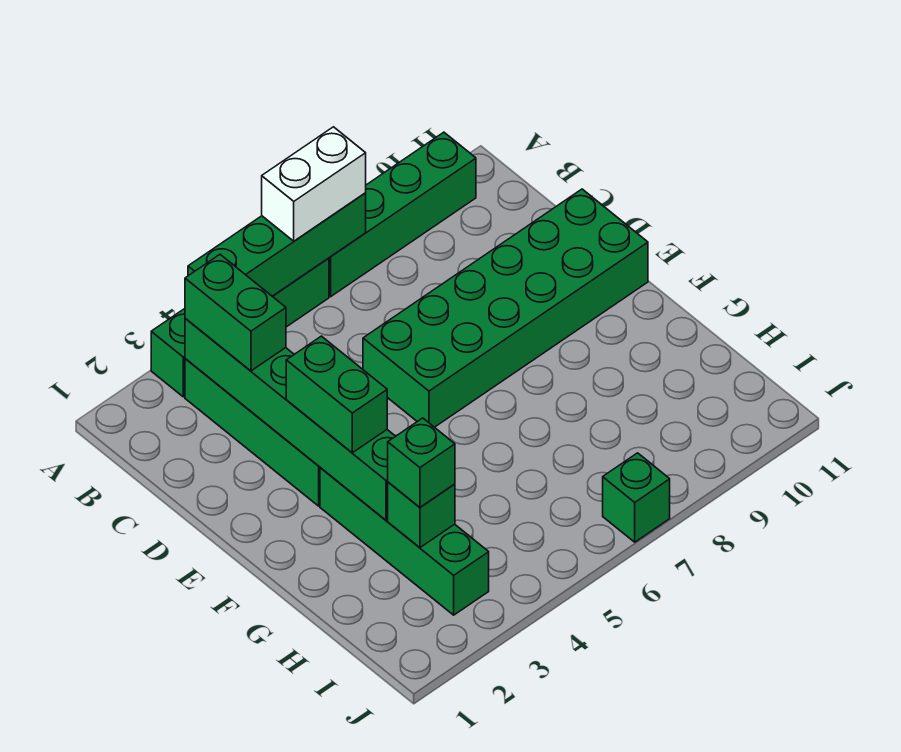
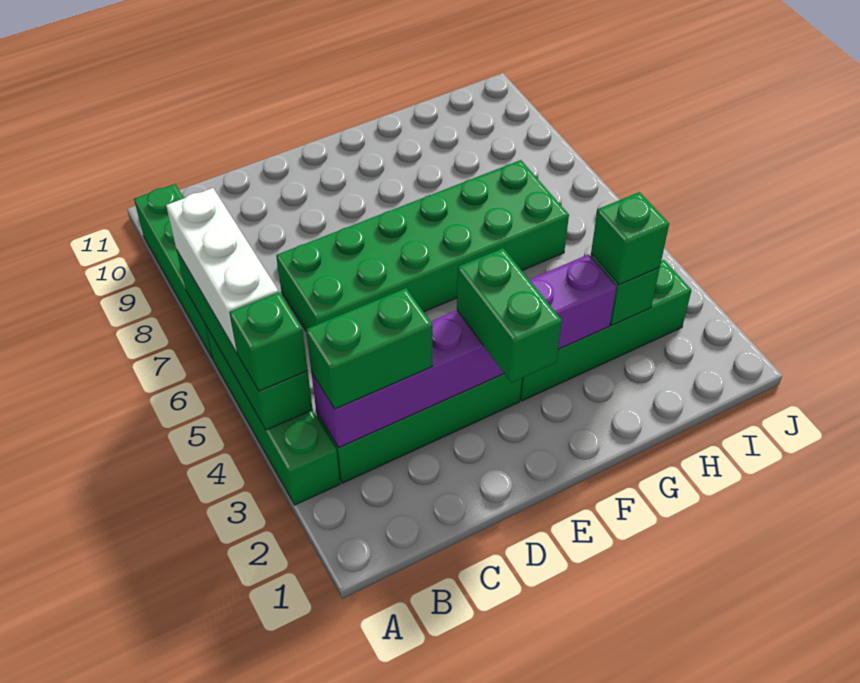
white brick A6:A7 level 3 -> white brick A5:A7 level 3
green brick B3:G3 level 2 -> purple brick B3:G3 level 2
green brick D6:E11 level 1 -> green brick C6:H7 level 1
green brick E3:F3 level 3 -> green brick E2:E3 level 3
green brick J7 level 1 -> green brick A4 level 3

